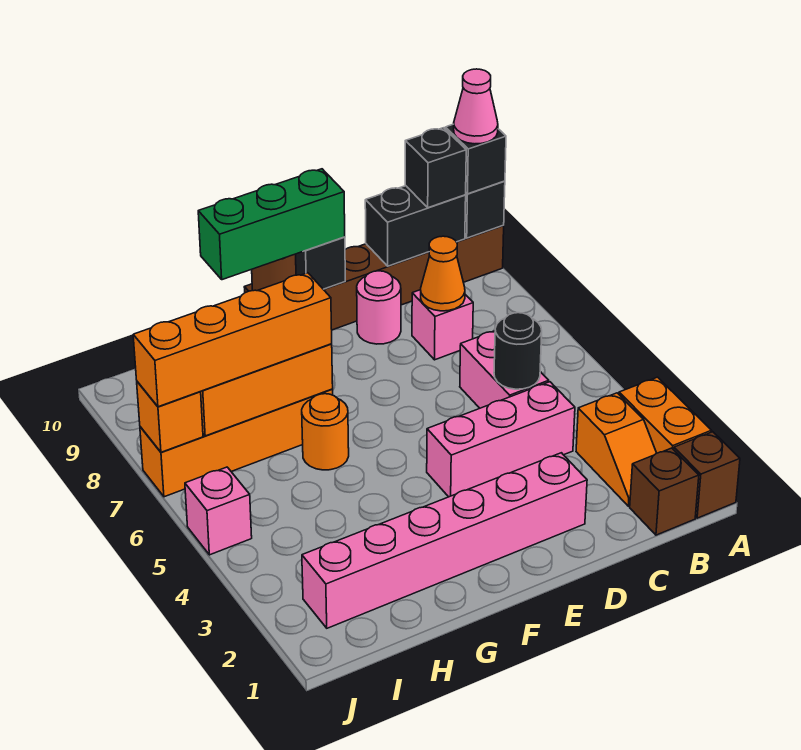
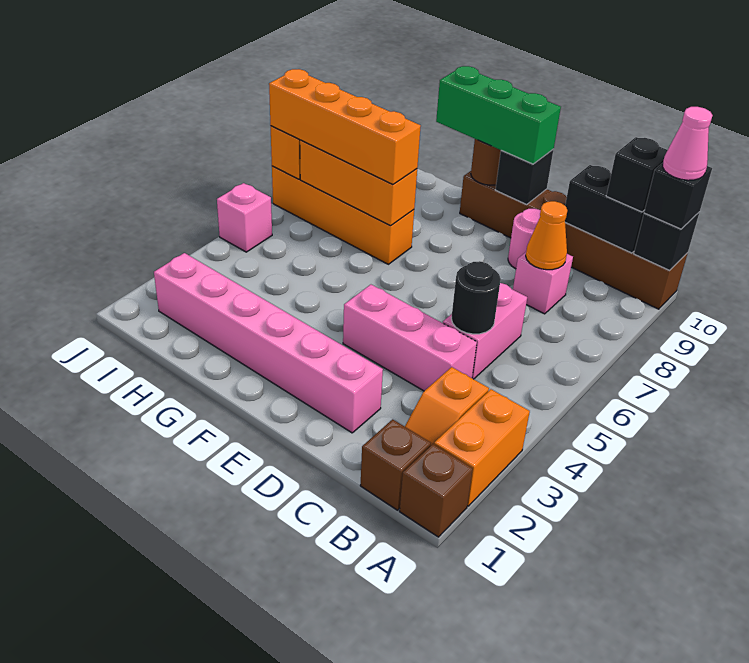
orange round brick G6 level 1 -> none

